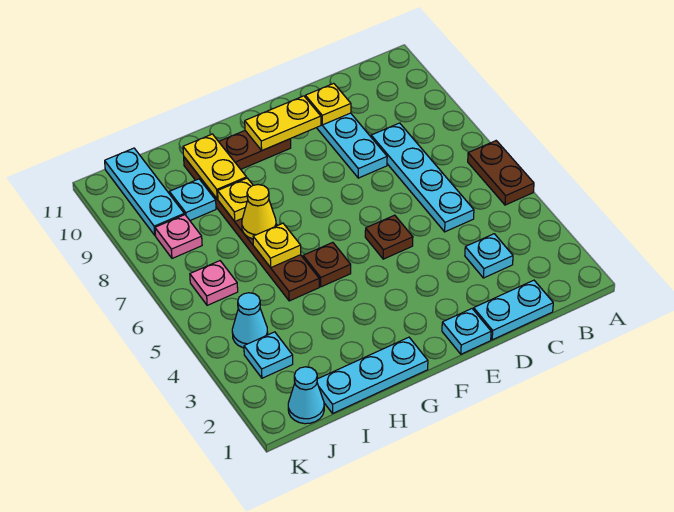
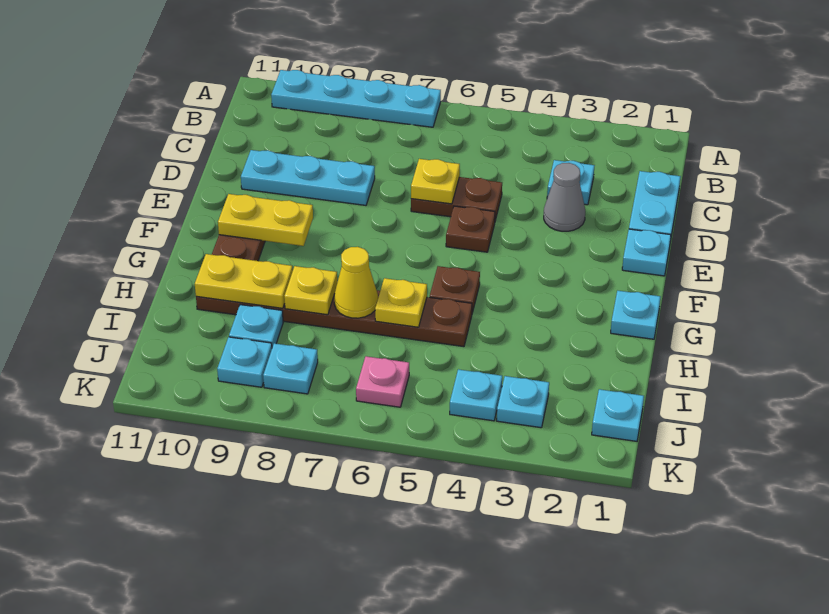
brown plate A5:A6 level 1 -> brown plate D5:D6 level 1
cyan plate C5:C8 level 1 -> cyan plate A7:A10 level 1
none -> grey cone D3 level 1
yellow plate D10 level 2 -> yellow plate D6 level 2
yellow plate E10:F10 level 2 -> yellow plate F9:F10 level 2
cyan plate G1:I1 level 1 -> cyan plate G1 level 1
cyan cone J1 level 1 -> cyan plate J1 level 1
cyan cone J4 level 1 -> cyan plate J4 level 1
pink plate J8 level 1 -> cyan plate J8 level 1
cyan plate J9:J11 level 1 -> cyan plate J9 level 1

